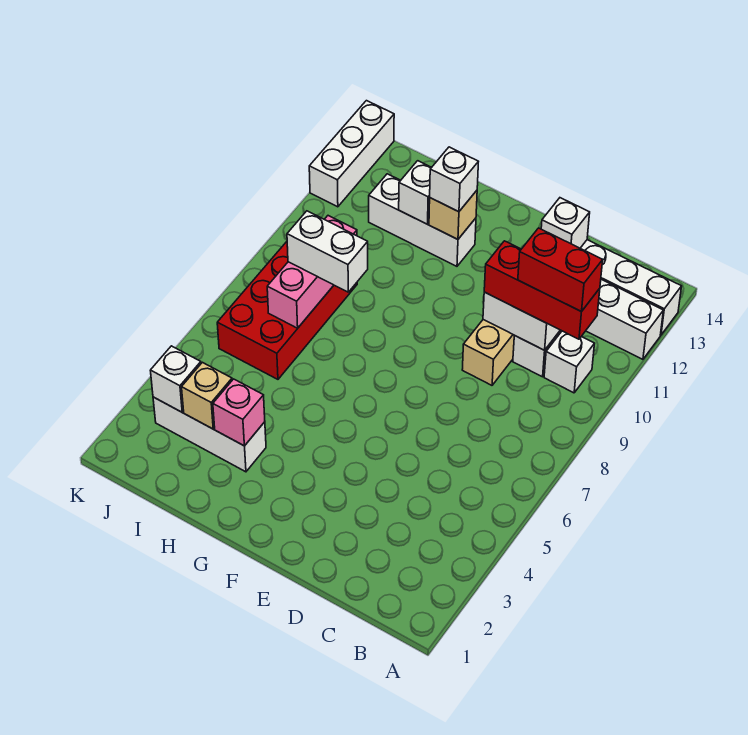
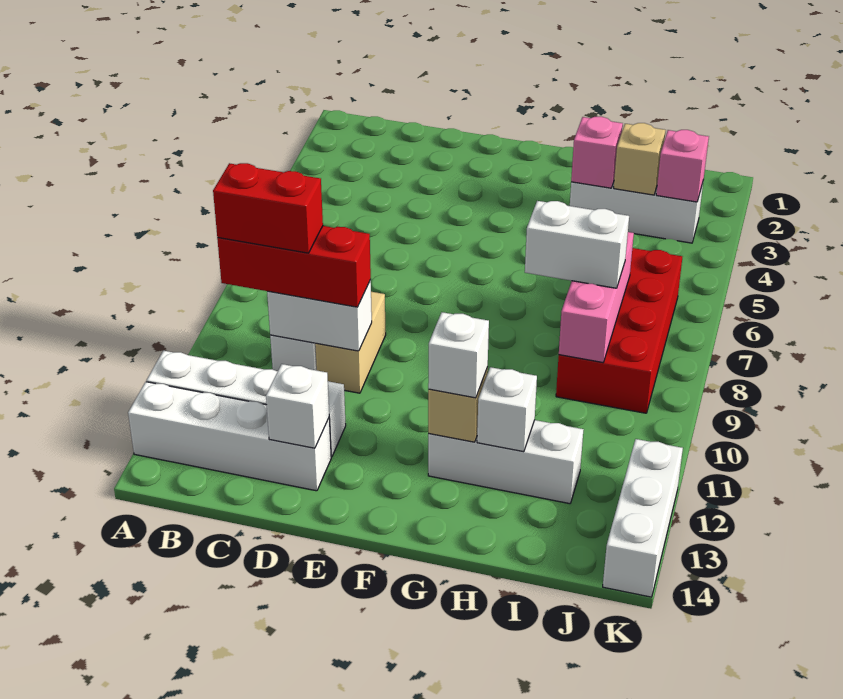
white brick B10 level 1 -> none
white brick J3 level 2 -> pink brick J3 level 2

